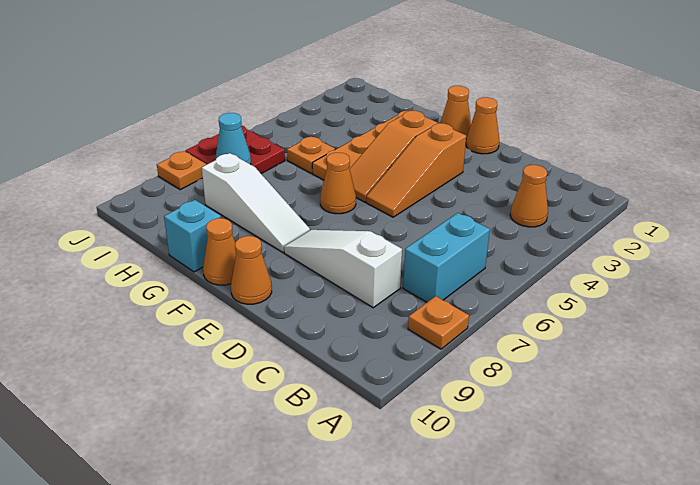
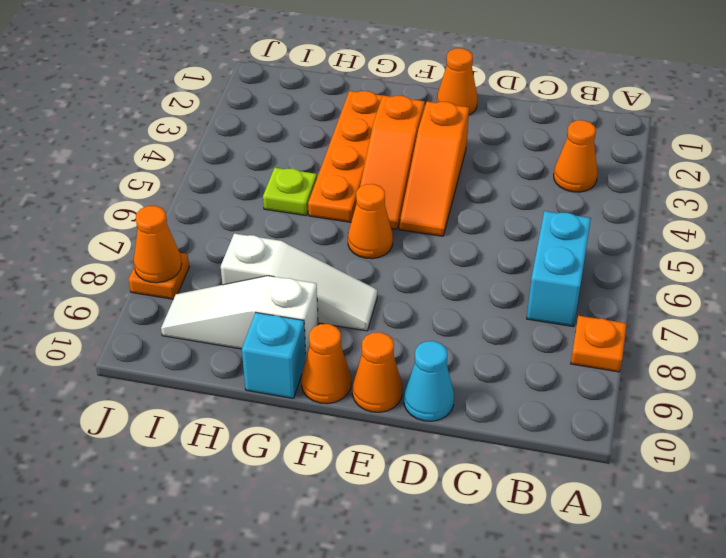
white slope C8:E8 level 1 top C -> white slope G9:I9 level 1 top G
orange cone F1 level 1 -> orange cone J8 level 2
orange plate H5 level 1 -> lime plate H5 level 1
red plate I6:J7 level 1 -> none
cyan cone I7 level 2 -> cyan cone D10 level 1

